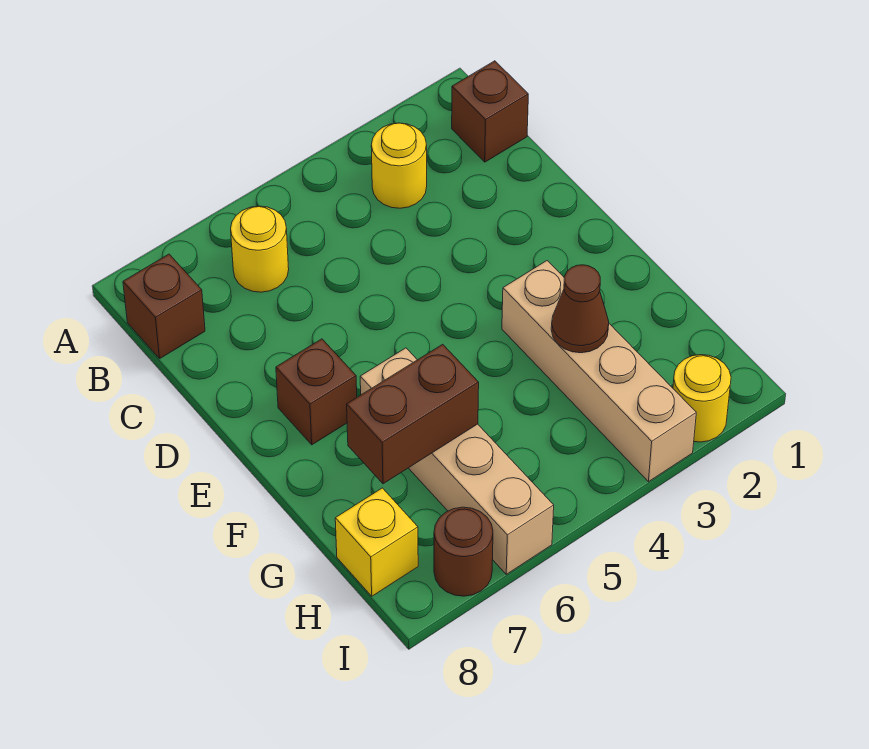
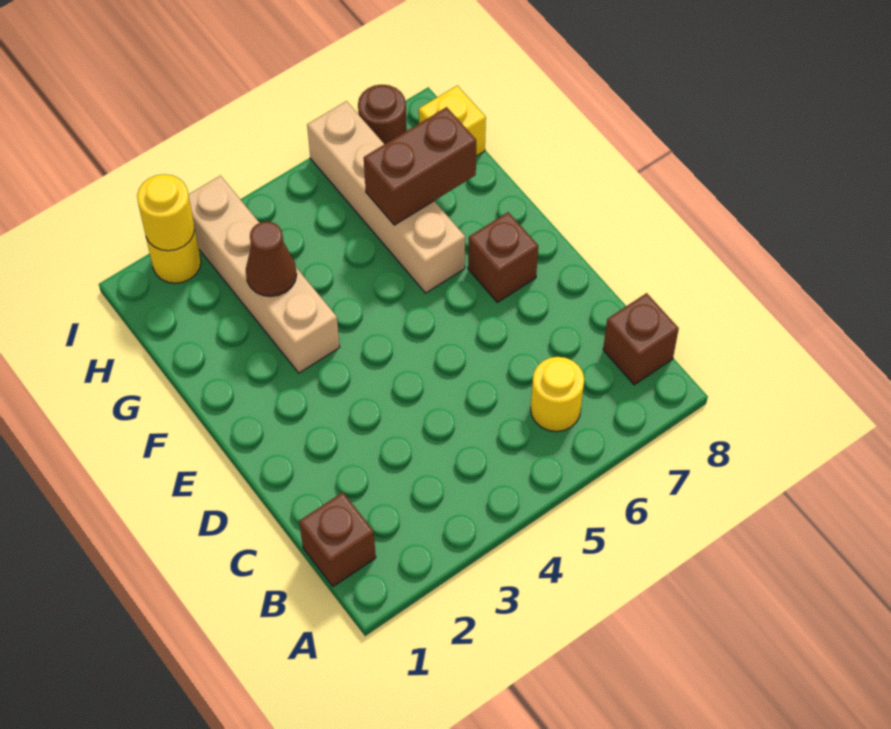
yellow round brick B3 level 1 -> yellow round brick I2 level 2

